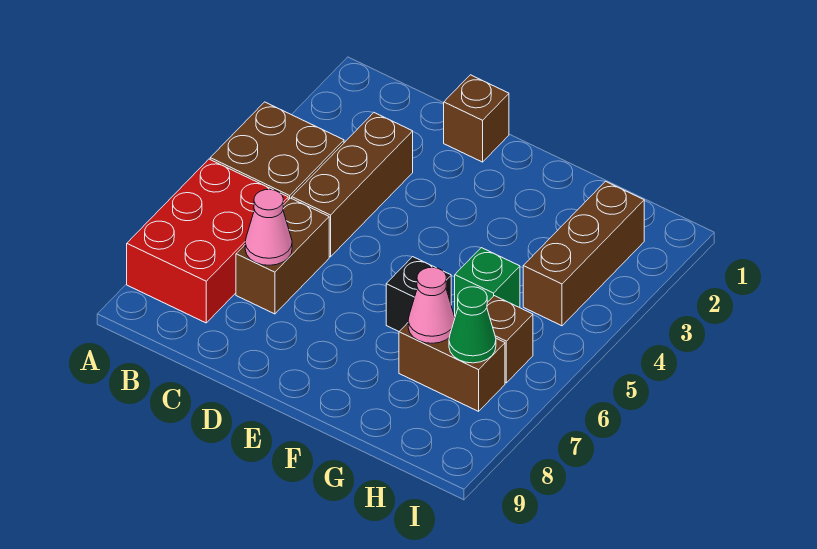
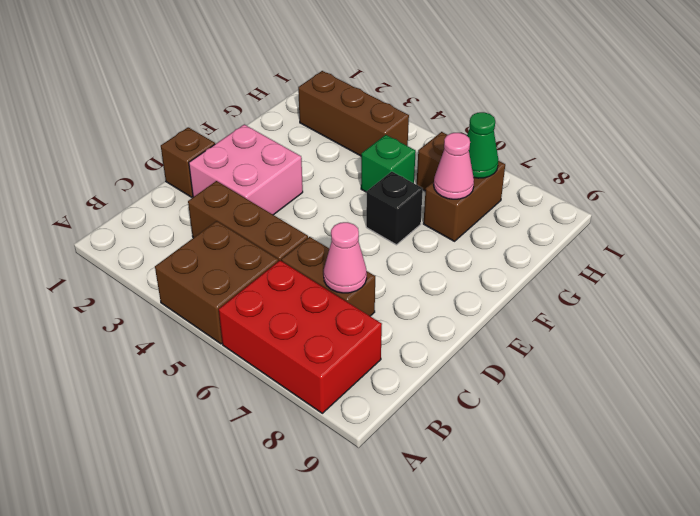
none -> pink brick D2:E3 level 1

